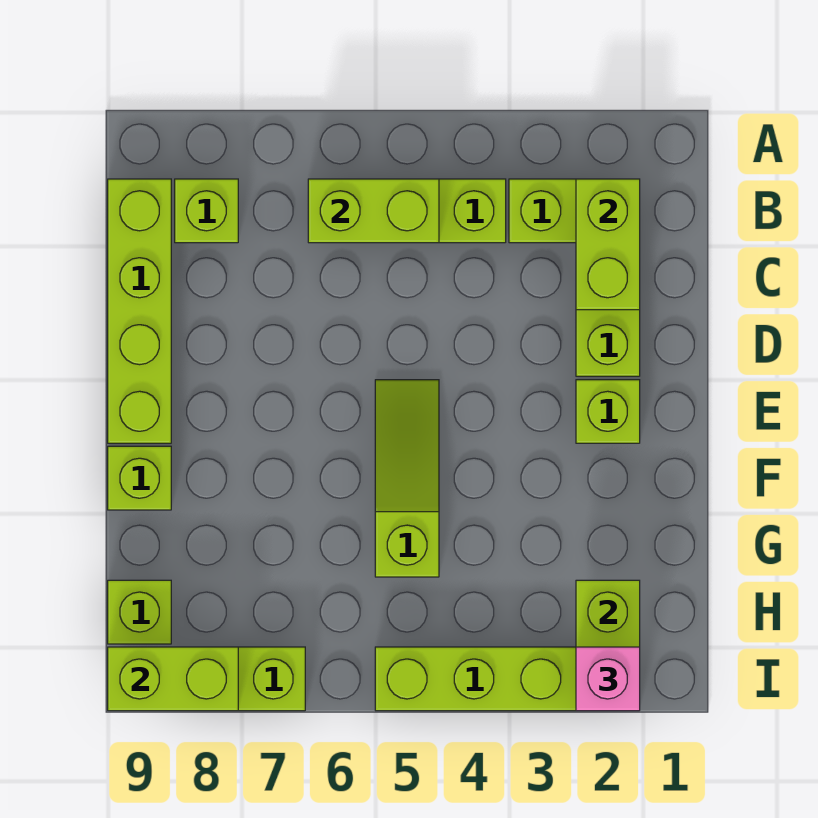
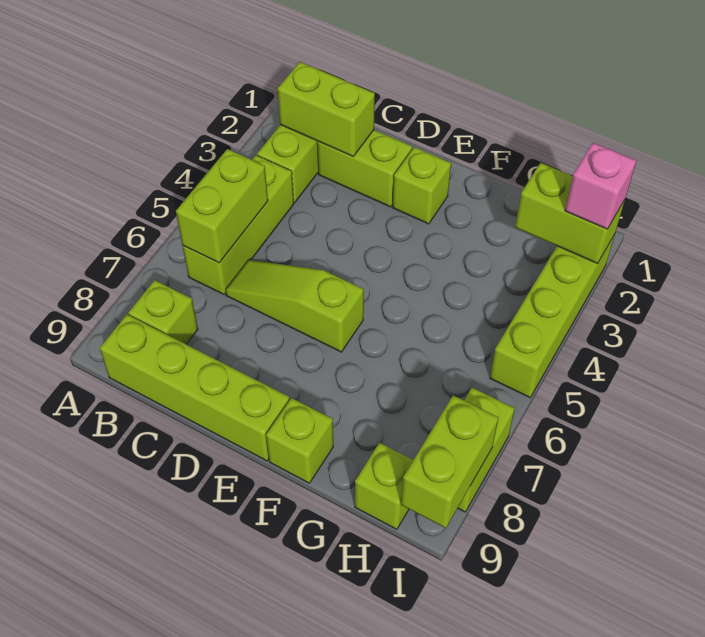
lime slope E5:G5 level 1 top G -> lime slope C6:E6 level 1 top E

